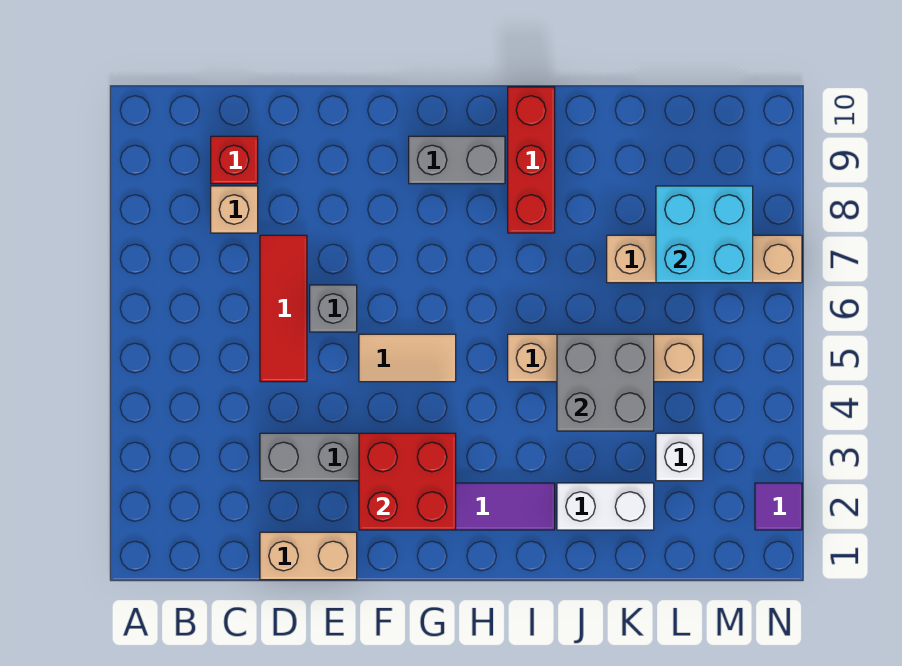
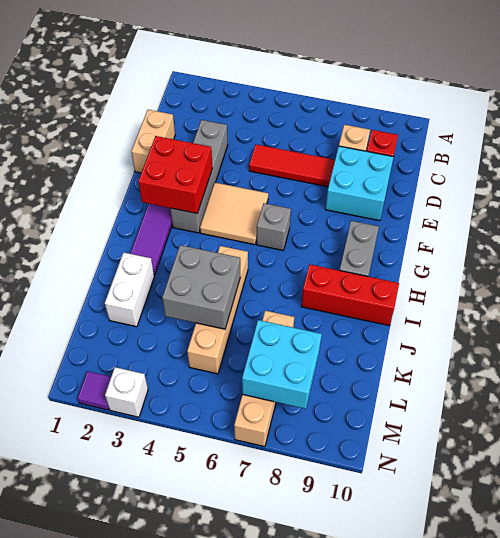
none -> cyan brick D8:E9 level 1
grey brick E6 level 1 -> grey brick G6 level 1
tan tile F5:G5 level 1 -> tan tile F4:G5 level 1
white brick L3 level 1 -> white brick N3 level 1

